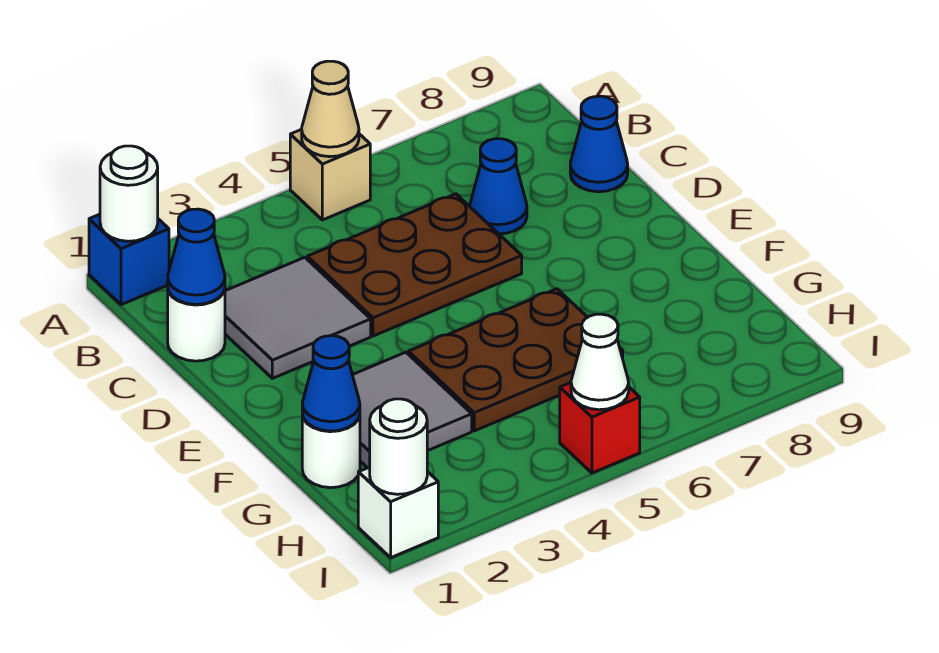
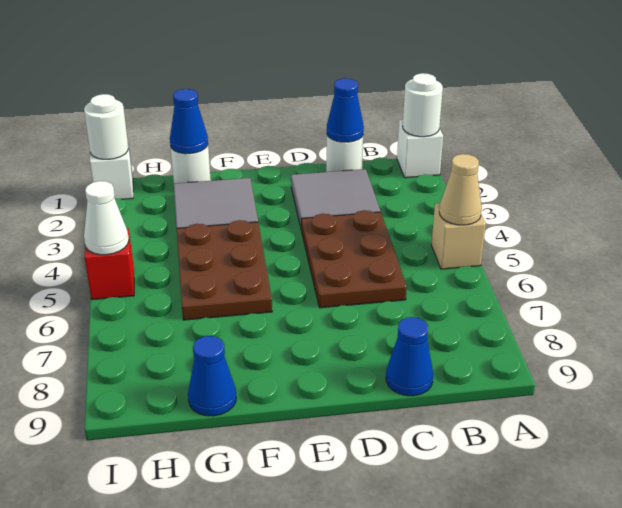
blue brick A1 level 1 -> white brick A1 level 1
blue cone C7 level 1 -> blue cone G9 level 1

